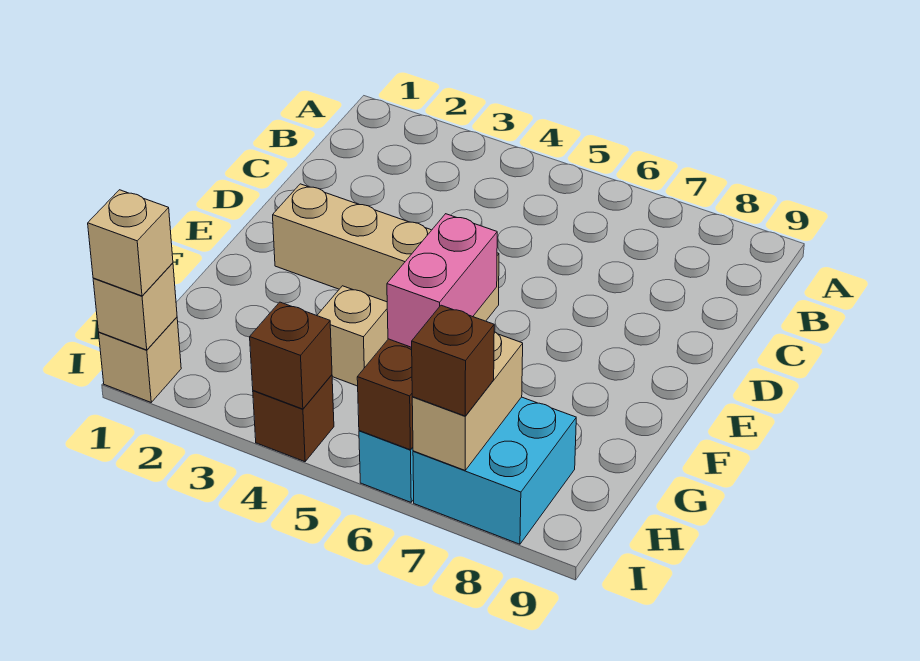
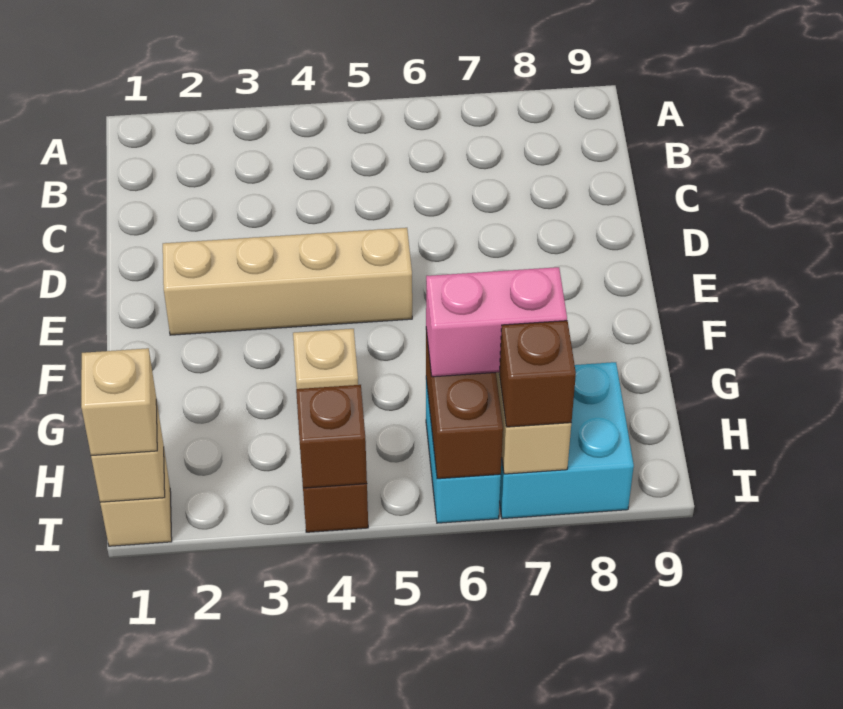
pink brick G6:H6 level 3 -> pink brick H6:H7 level 3

